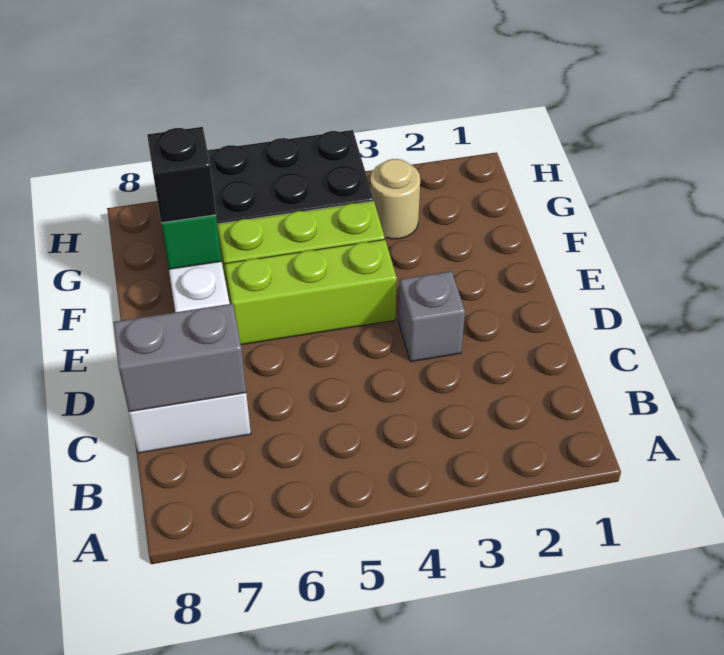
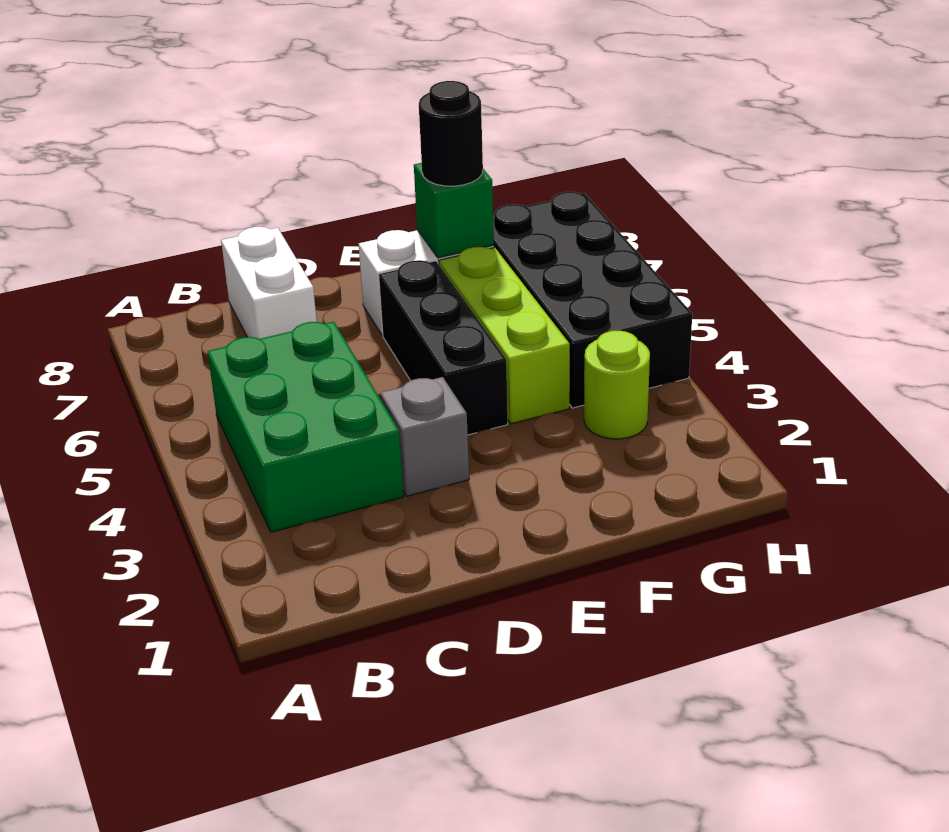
none -> green brick B3:C5 level 1
grey brick C7:C8 level 2 -> none
lime brick E4:E6 level 1 -> black brick E4:E6 level 1
black brick F7 level 3 -> black round brick F7 level 3
tan round brick G3 level 1 -> lime round brick G3 level 1

